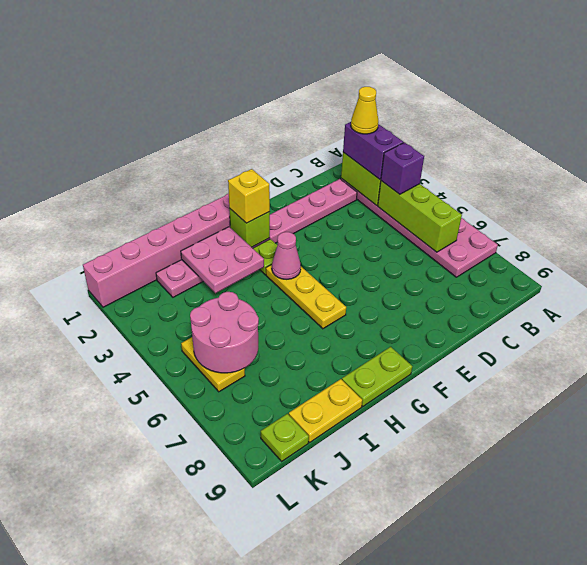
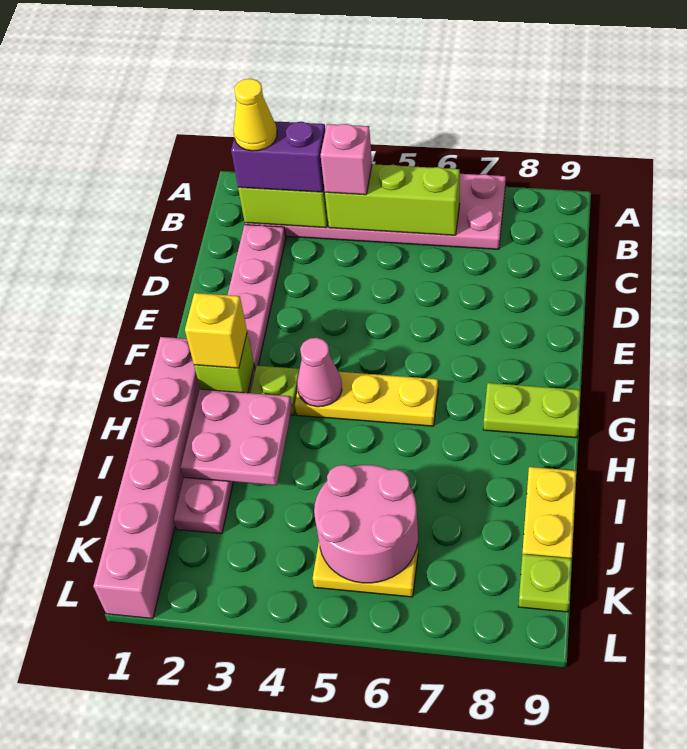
purple brick B4 level 3 -> pink brick B4 level 3
lime plate G9:H9 level 1 -> lime plate G8:G9 level 1

